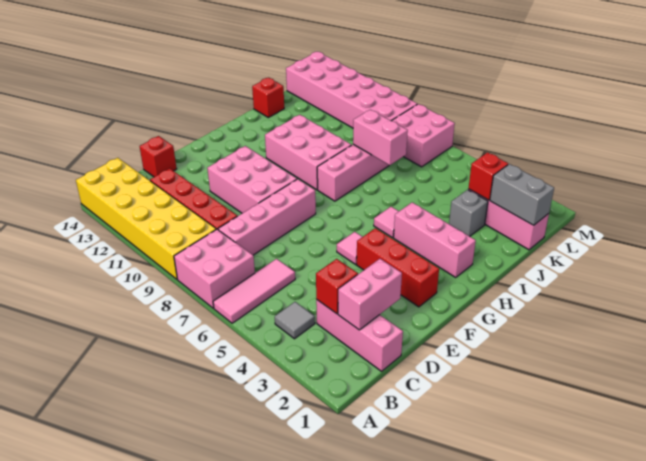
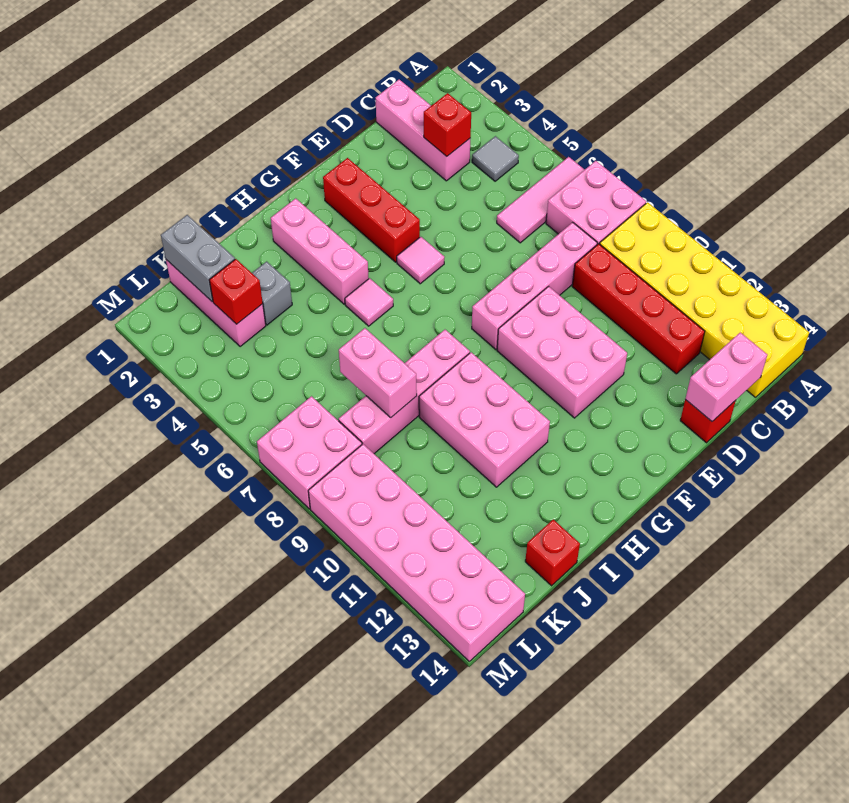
pink brick C2:D2 level 2 -> pink brick C14:D14 level 2

